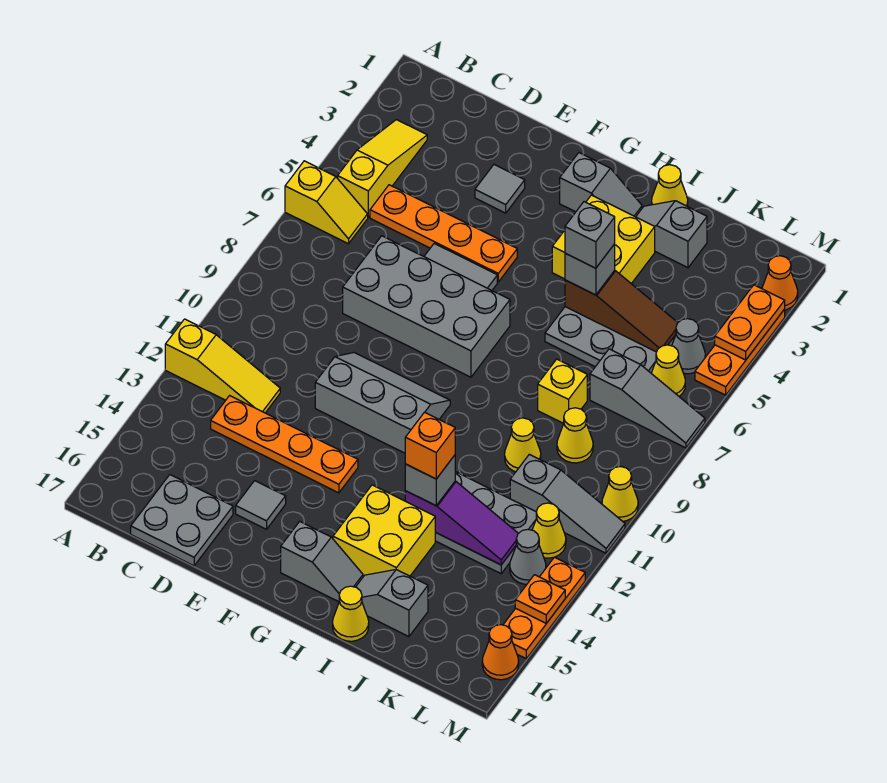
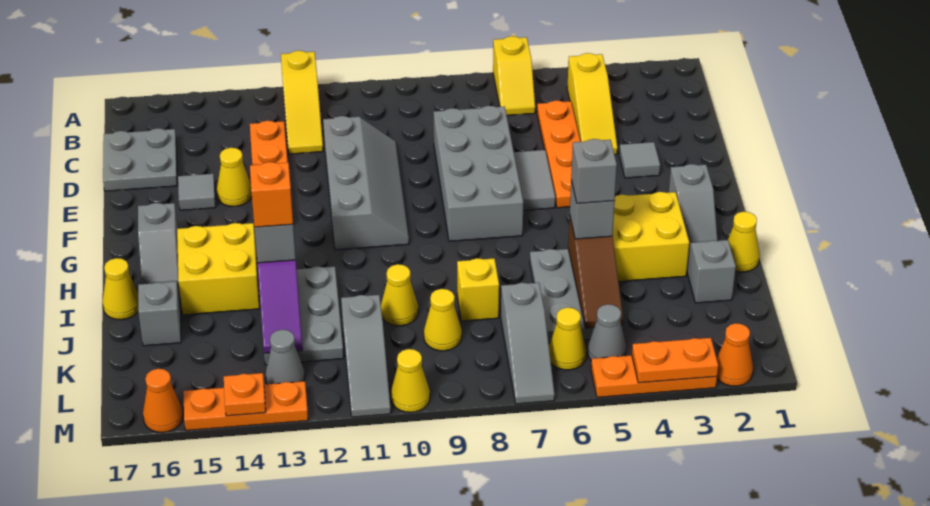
yellow slope B3:B5 level 1 top 5 -> yellow slope B4:D4 level 1 top B
grey slope E10:G11 level 1 top 11 -> grey slope D10:G11 level 1 top 11
yellow cone L12 level 1 -> yellow cone E14 level 1

